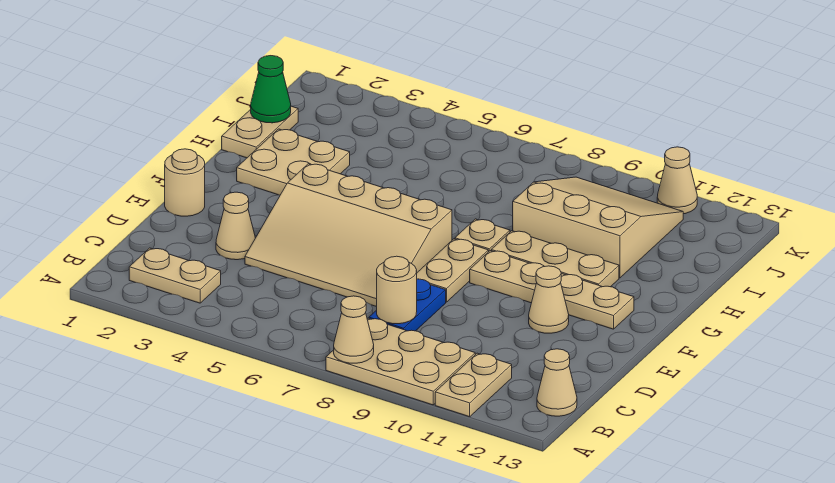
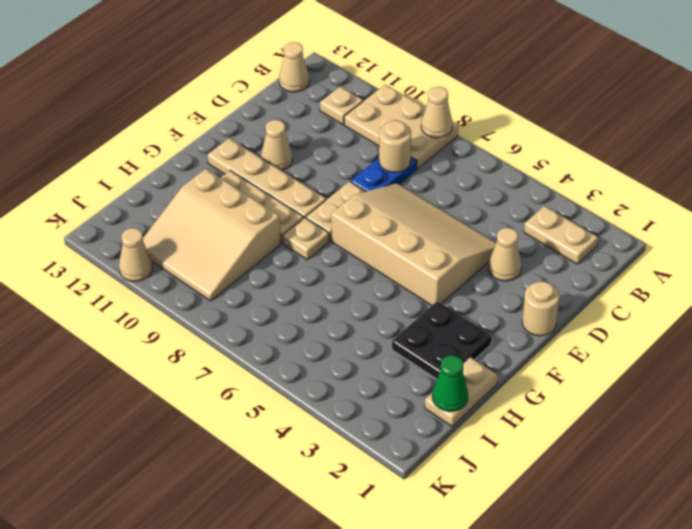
tan plate A11:B11 level 1 -> tan plate B11 level 1
tan plate G2:H3 level 1 -> black plate G2:H3 level 1

